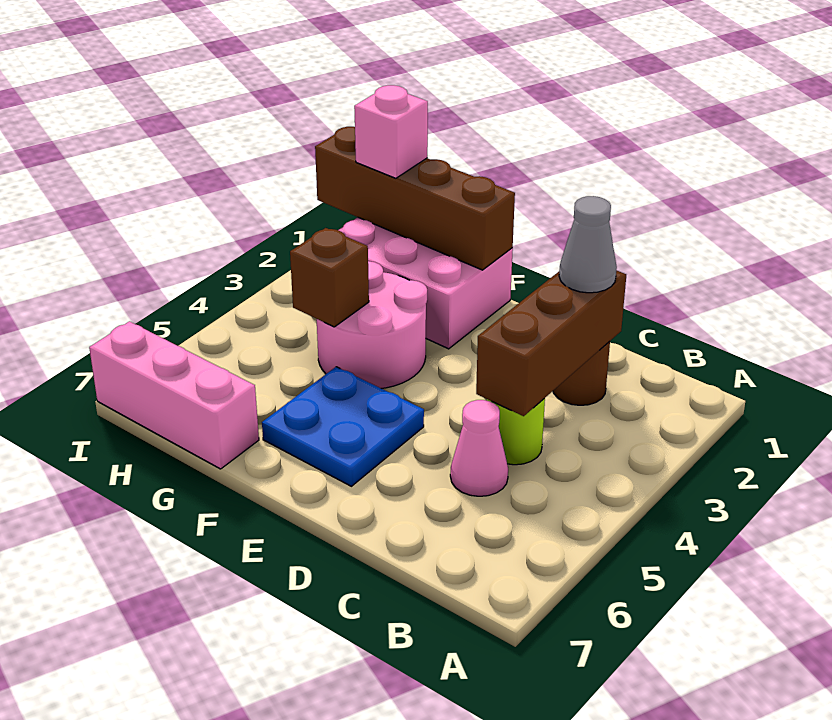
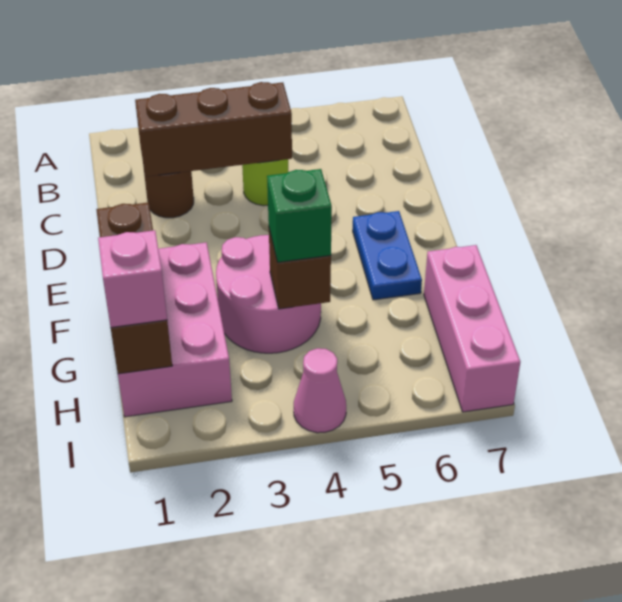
grey cone C2 level 3 -> none
pink cone C5 level 1 -> pink cone I4 level 1
blue plate E5:F6 level 1 -> blue plate E6:F6 level 1
brown brick F1:I1 level 2 -> brown brick F1:H1 level 2
none -> green brick G4 level 3

